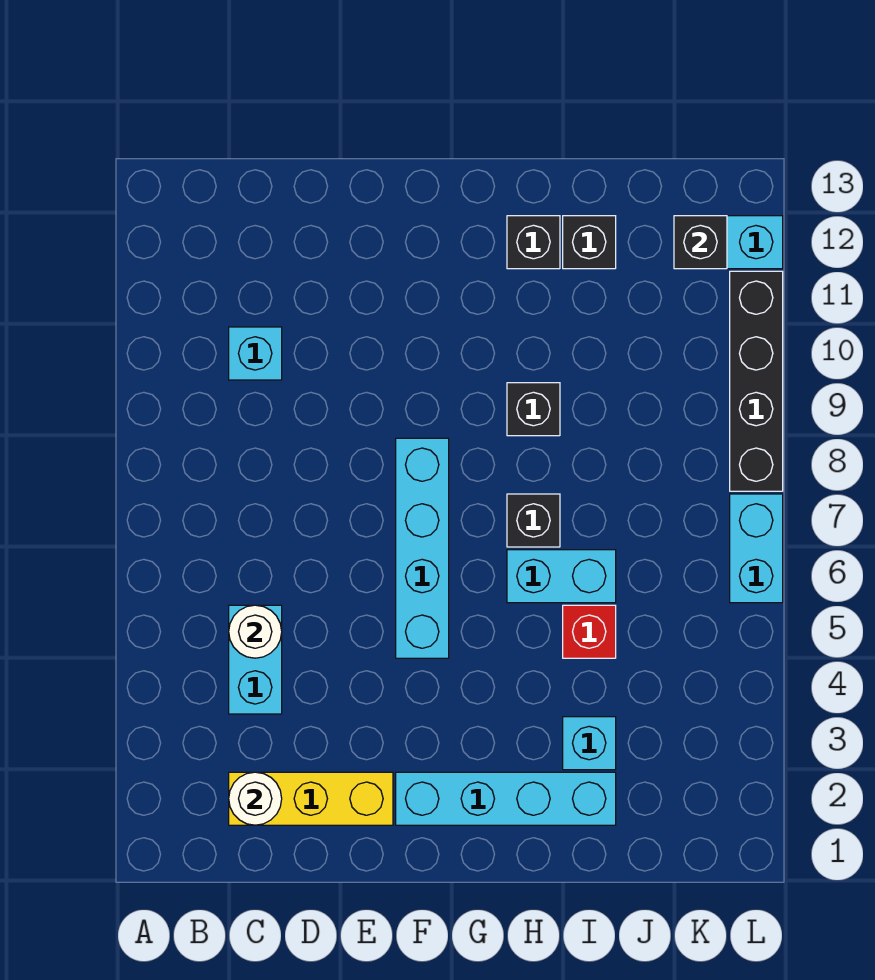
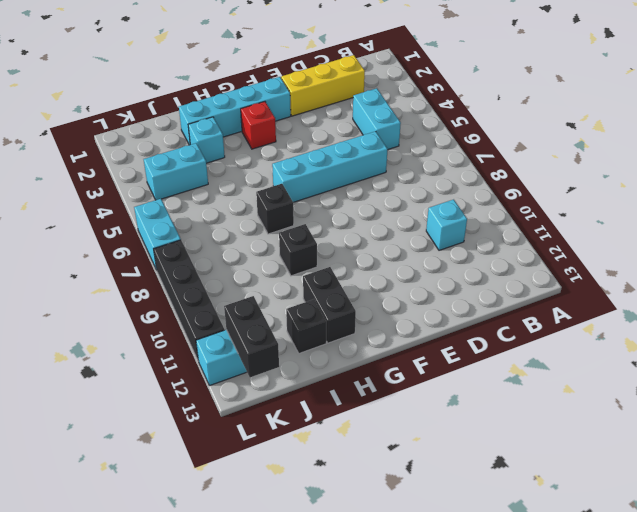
white round brick C2 level 2 -> none
white round brick C5 level 2 -> none
cyan brick F5:F8 level 1 -> cyan brick D6:G6 level 1
cyan brick H6:I6 level 1 -> cyan brick J4:K4 level 1
black brick H12 level 1 -> black brick H11:H12 level 1
red brick I5 level 1 -> red brick G3 level 1
black brick K12 level 2 -> black brick K12:K13 level 2

